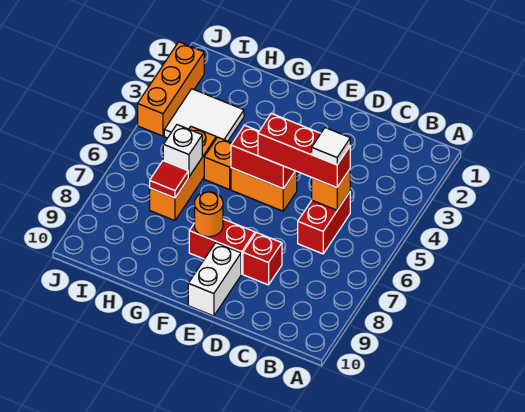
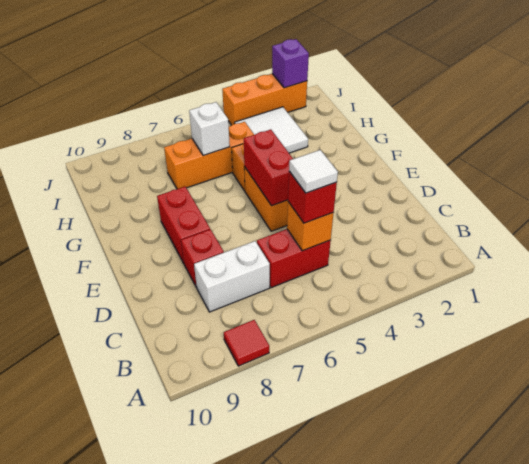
red brick C5:E5 level 3 -> red brick C5 level 3
white brick E9:E10 level 1 -> white brick C7:C8 level 1
orange round brick F8 level 2 -> none
red tile H7 level 2 -> red tile A8 level 1
none -> purple brick J2 level 2

